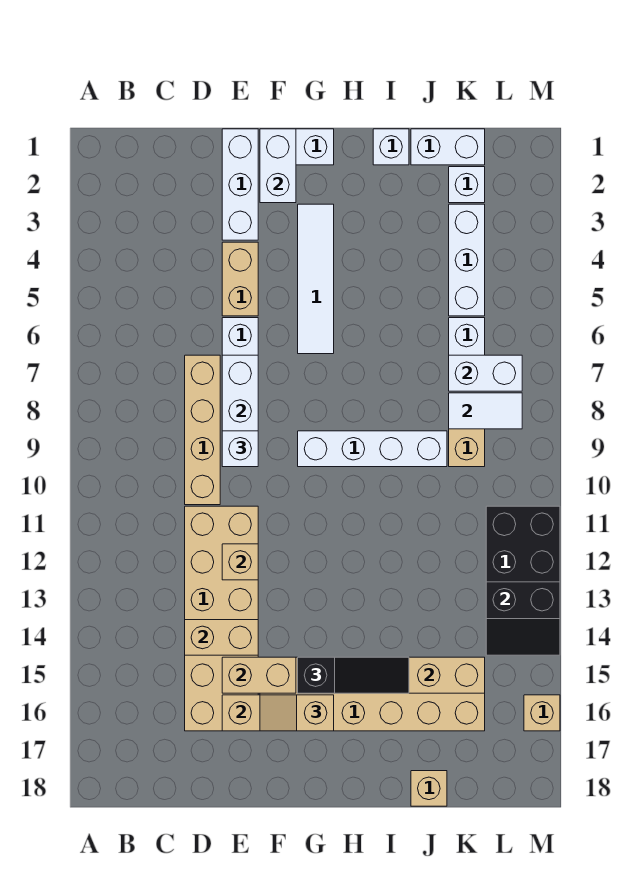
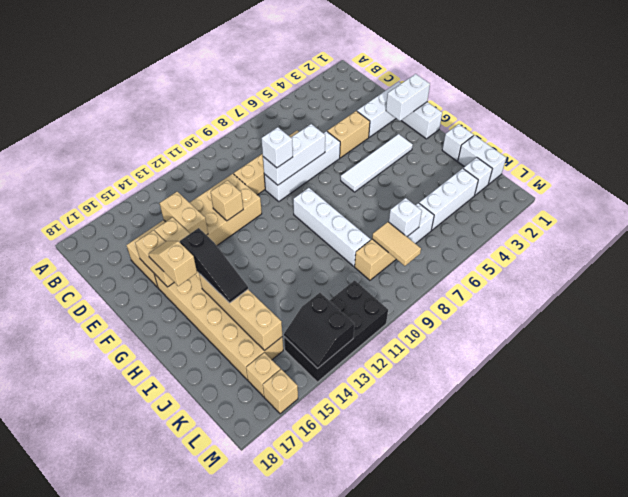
tan brick J18 level 1 -> tan brick L16 level 1
white brick K7:L7 level 2 -> white brick K7 level 2
white tile K8:L8 level 2 -> tan tile K8:L8 level 2

